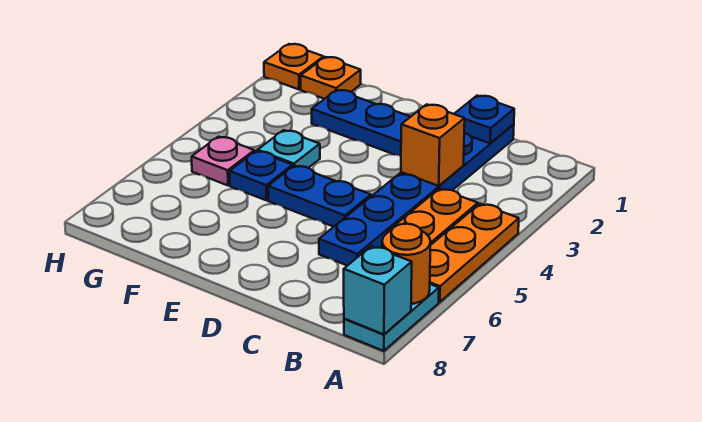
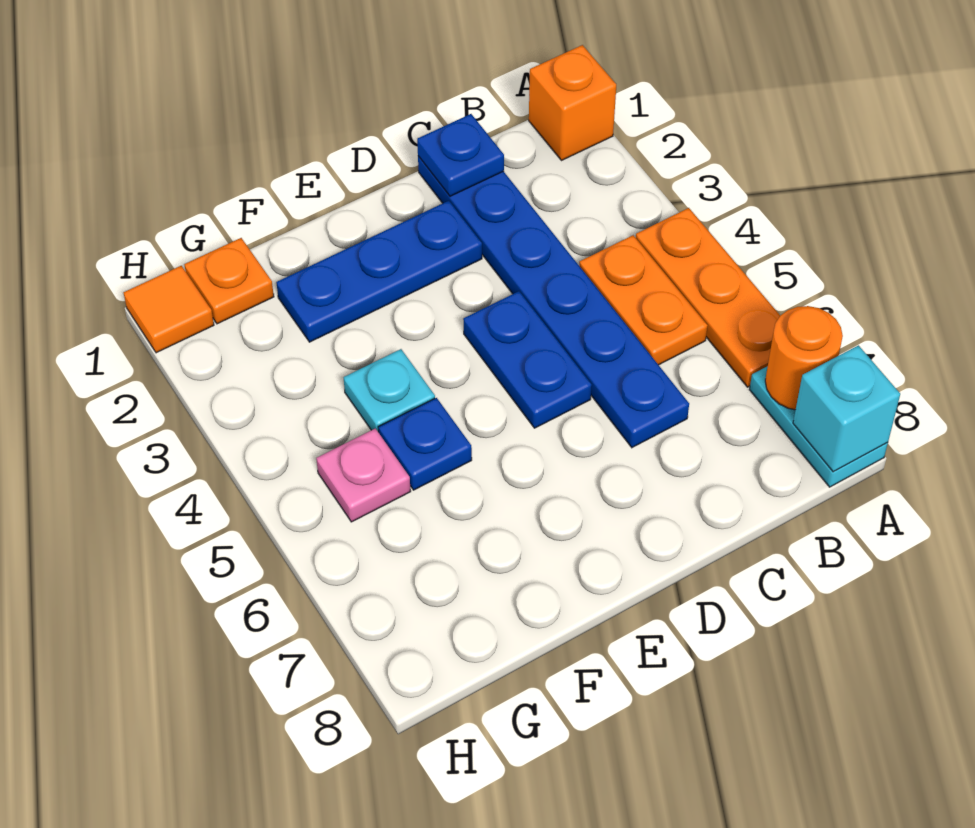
orange brick C3 level 2 -> orange brick A1 level 1
blue plate D5:E5 level 1 -> blue plate D4:D5 level 1
orange plate H1 level 1 -> orange tile H1 level 1

